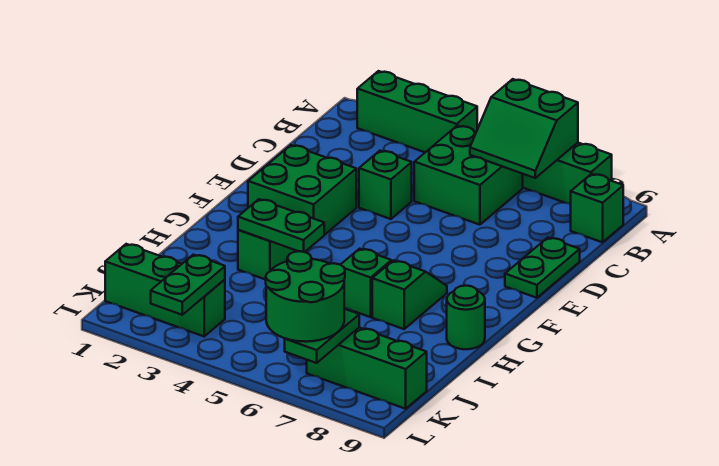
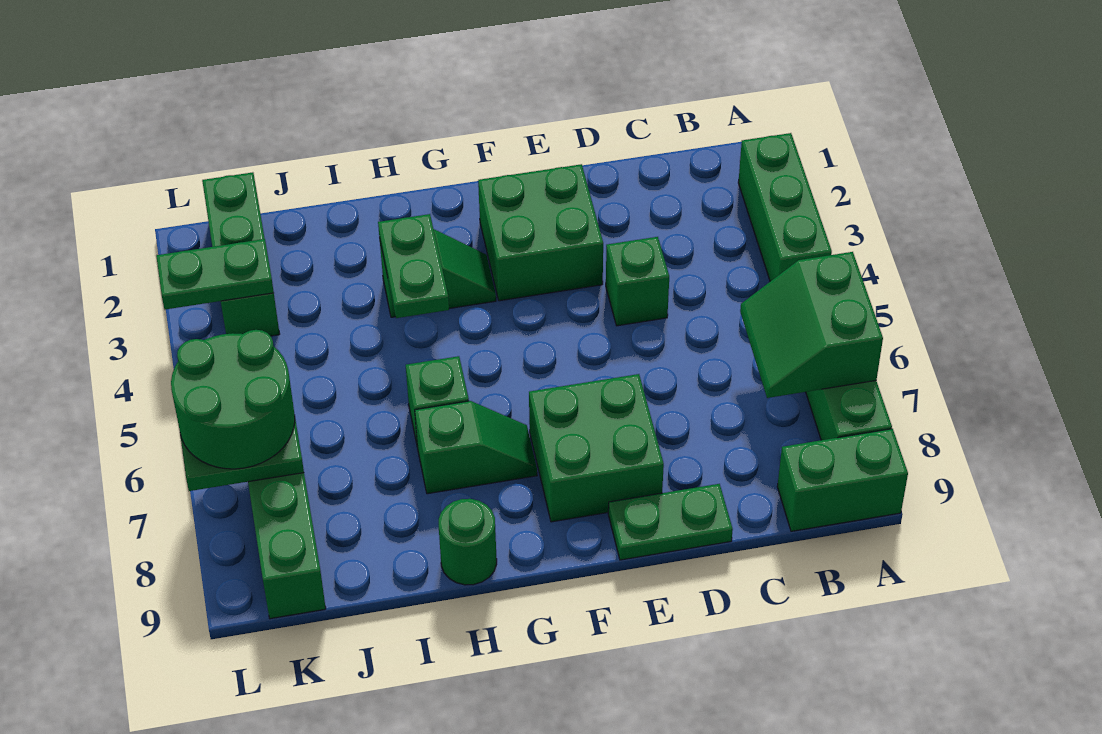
green brick B5:C6 level 1 -> green brick E7:F8 level 1
green brick B9 level 1 -> green brick A9:B9 level 1

